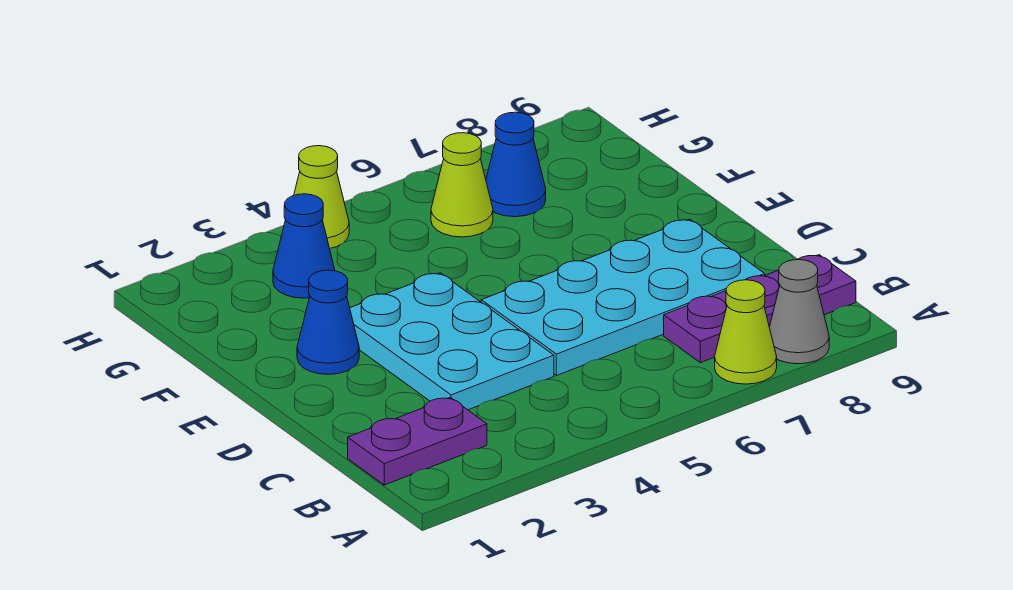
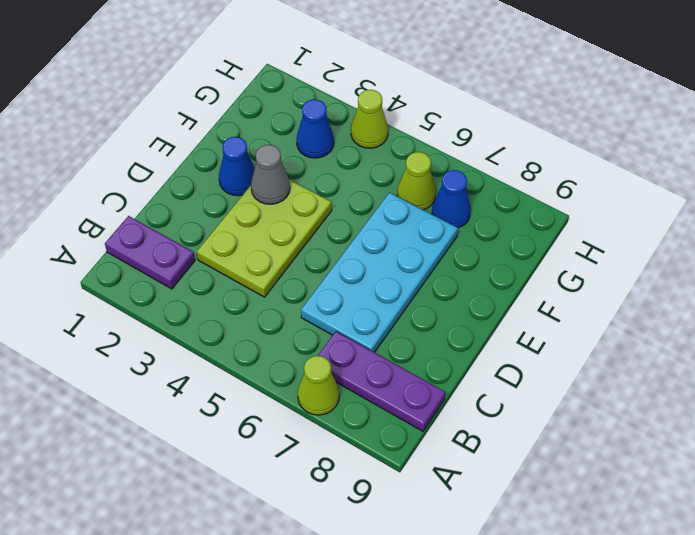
grey cone A8 level 1 -> grey cone E3 level 2
cyan plate C3:E4 level 1 -> lime plate C3:E4 level 1
cyan plate C5:D8 level 1 -> cyan plate C6:F7 level 1

